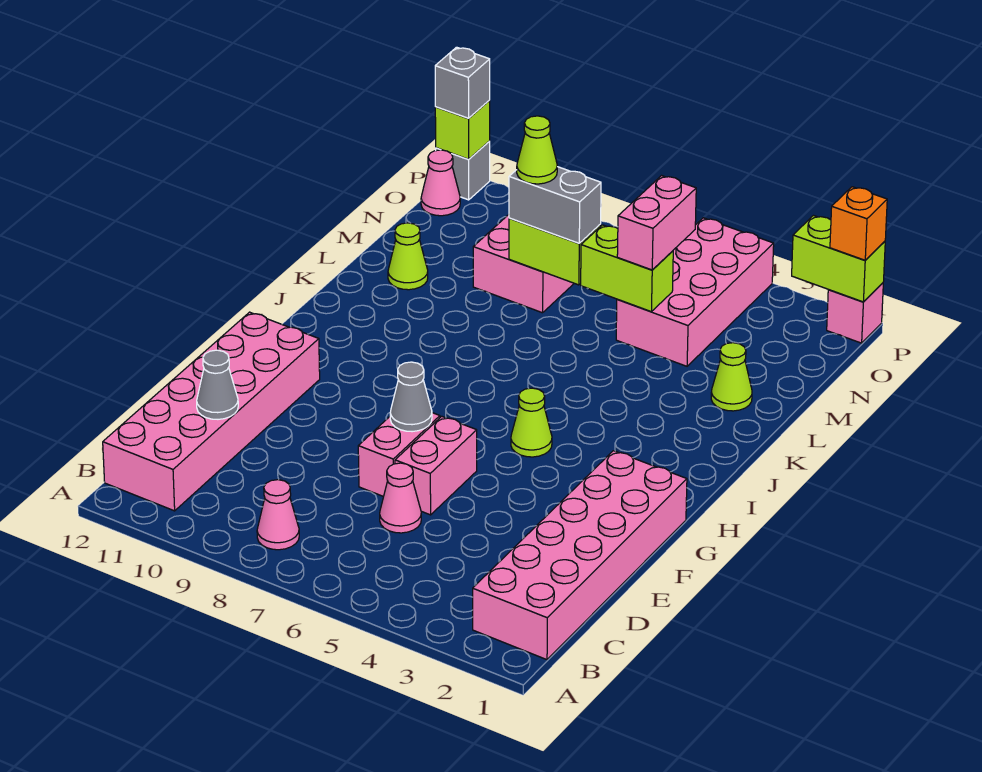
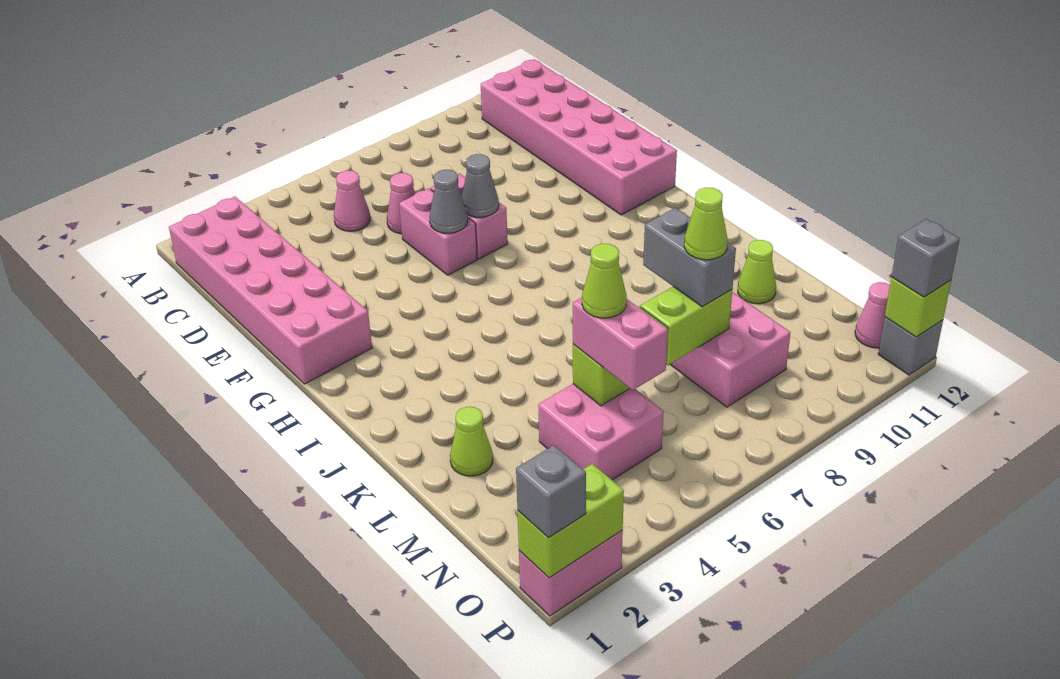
pink cone B8 level 1 -> pink cone C5 level 1
grey cone D11 level 2 -> grey cone F6 level 2
lime cone H5 level 1 -> lime cone M5 level 4
pink brick M4:P5 level 1 -> pink brick M4:N5 level 1
grey brick M7:M8 level 3 -> grey brick L8:M8 level 3
pink brick P1 level 1 -> pink brick P1:P2 level 1
orange brick P1 level 3 -> grey brick P1 level 3

